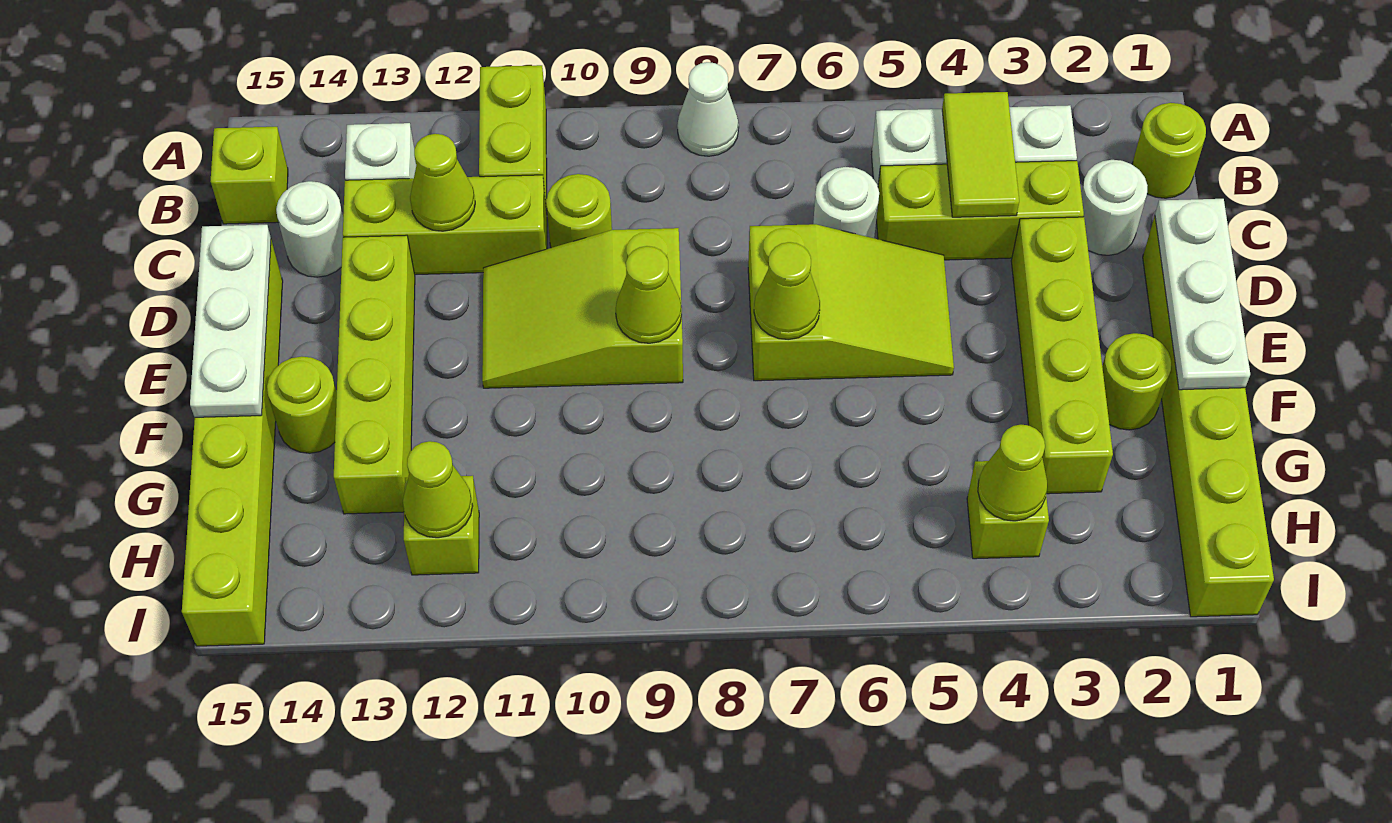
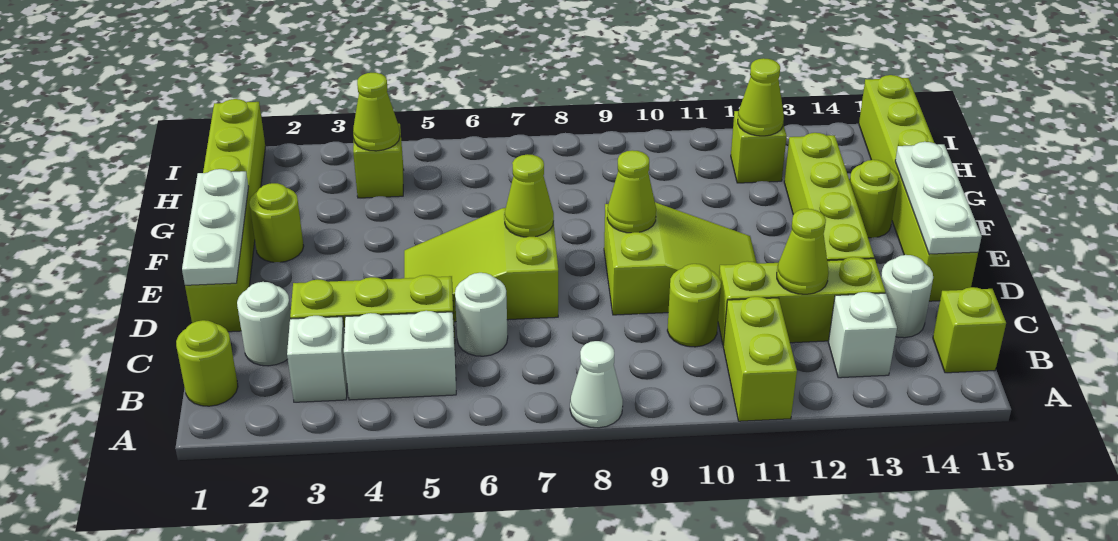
lime tile B4:C4 level 2 -> none
lime brick D3:G3 level 1 -> none

